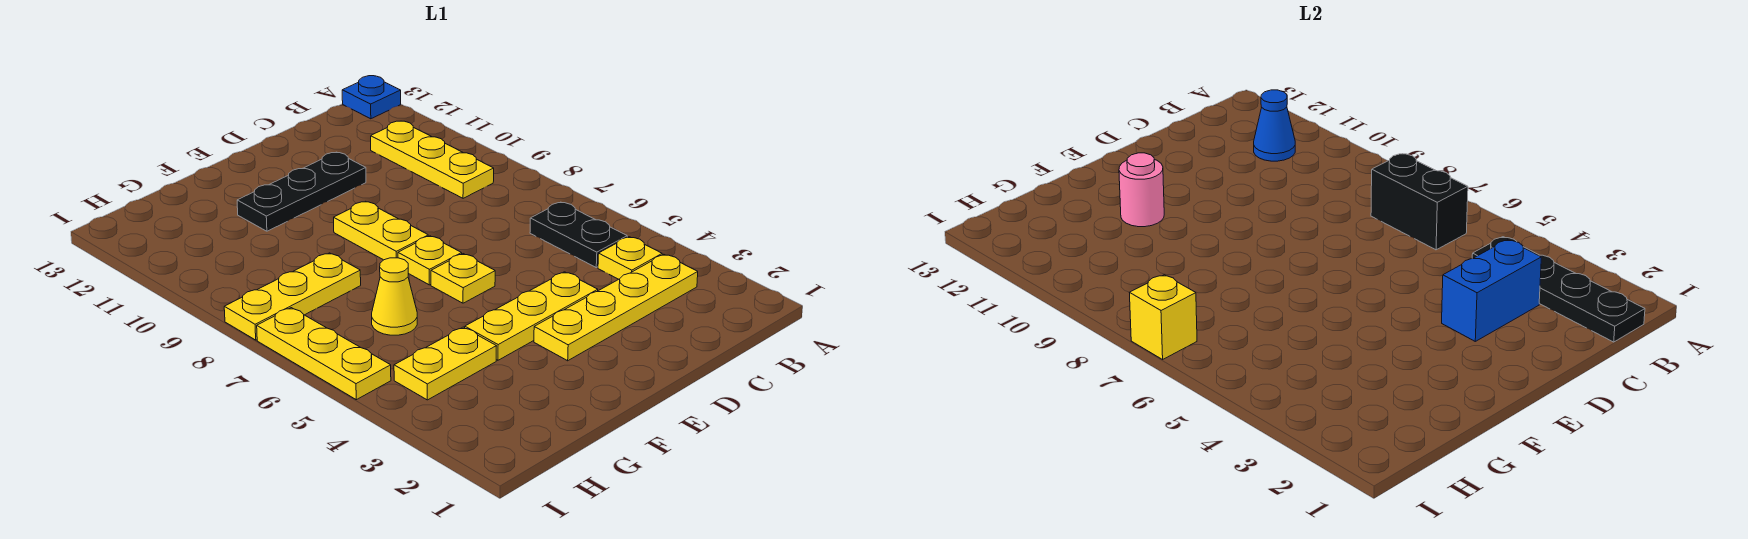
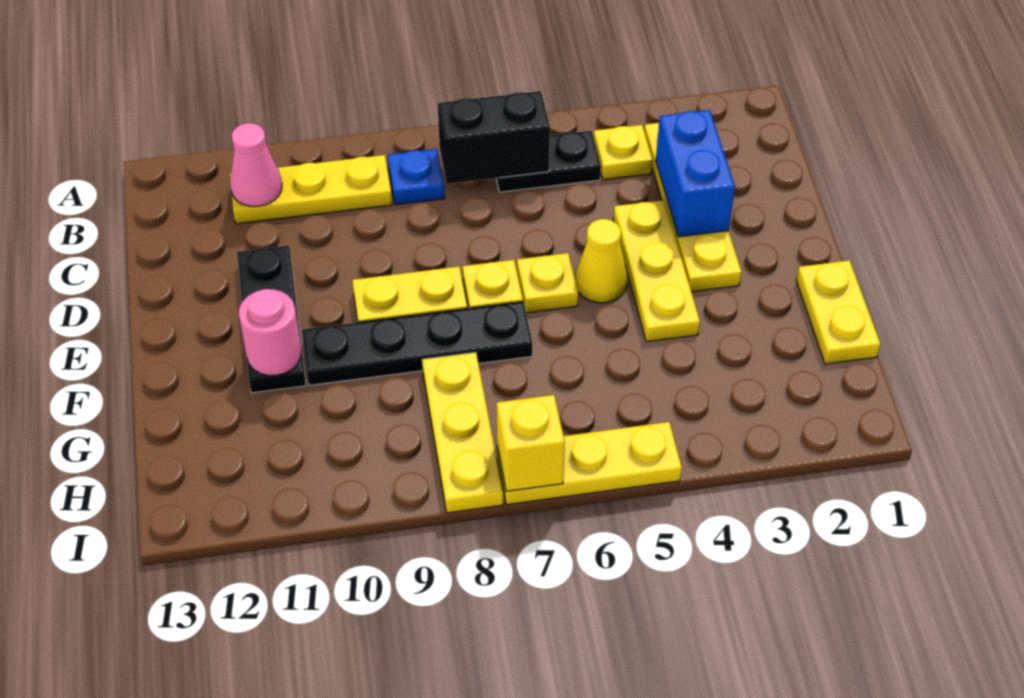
blue plate A13 level 1 -> blue plate B8 level 1
black plate B1:B4 level 2 -> black plate F7:F10 level 1
blue cone B11 level 2 -> pink cone B11 level 2
yellow plate G4:H4 level 1 -> yellow plate F1:G1 level 1
yellow cone G6 level 1 -> yellow cone E5 level 1

